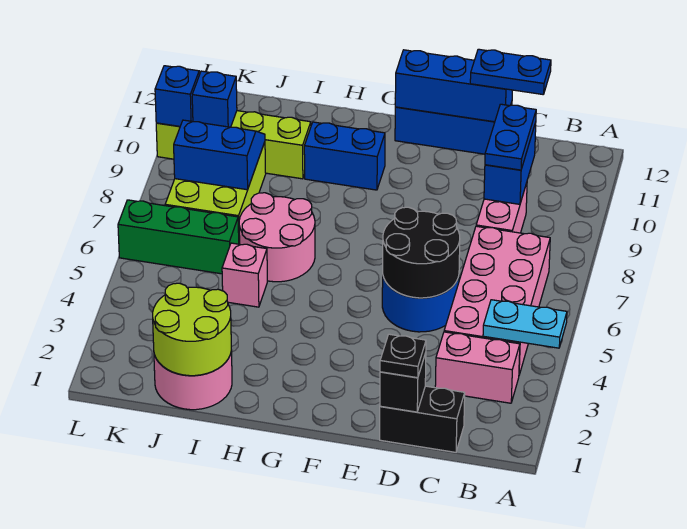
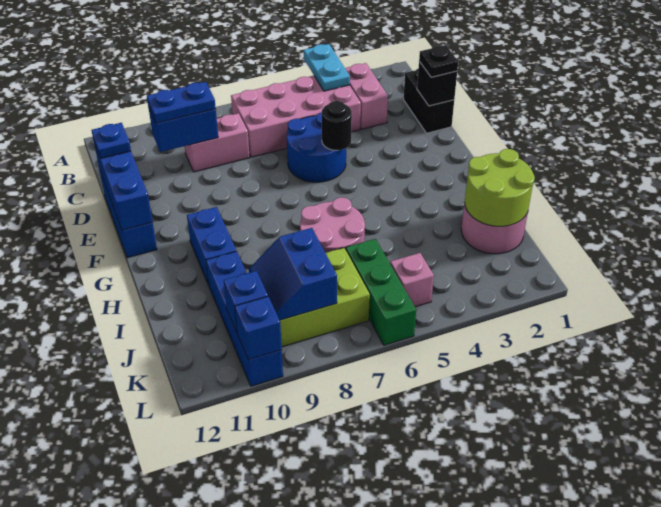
blue plate C12:D12 level 3 -> blue plate D12 level 3
black round brick D5:E6 level 2 -> black round brick E5 level 2
pink brick I5 level 1 -> pink brick K5 level 1
lime brick I10:L10 level 1 -> blue brick I10:L10 level 1

